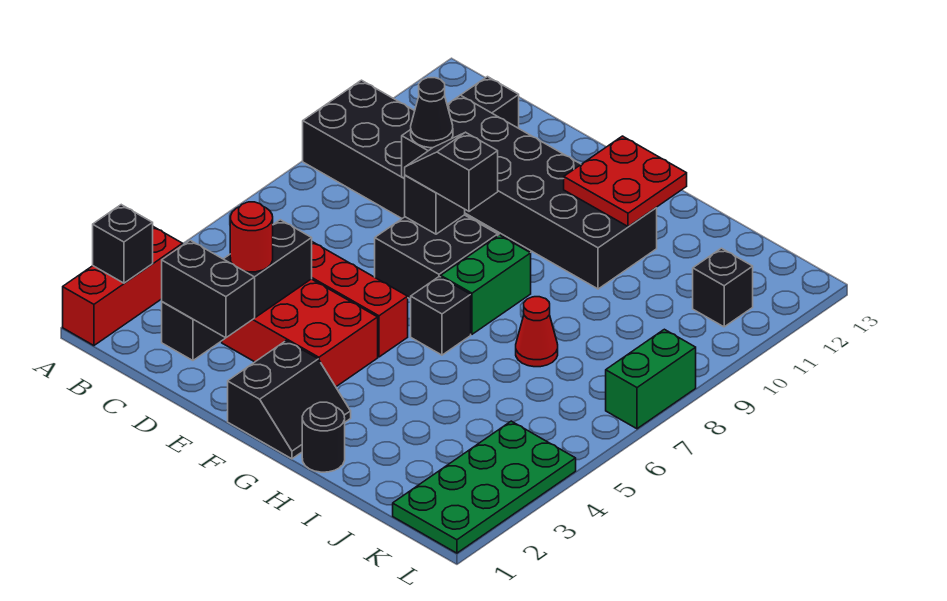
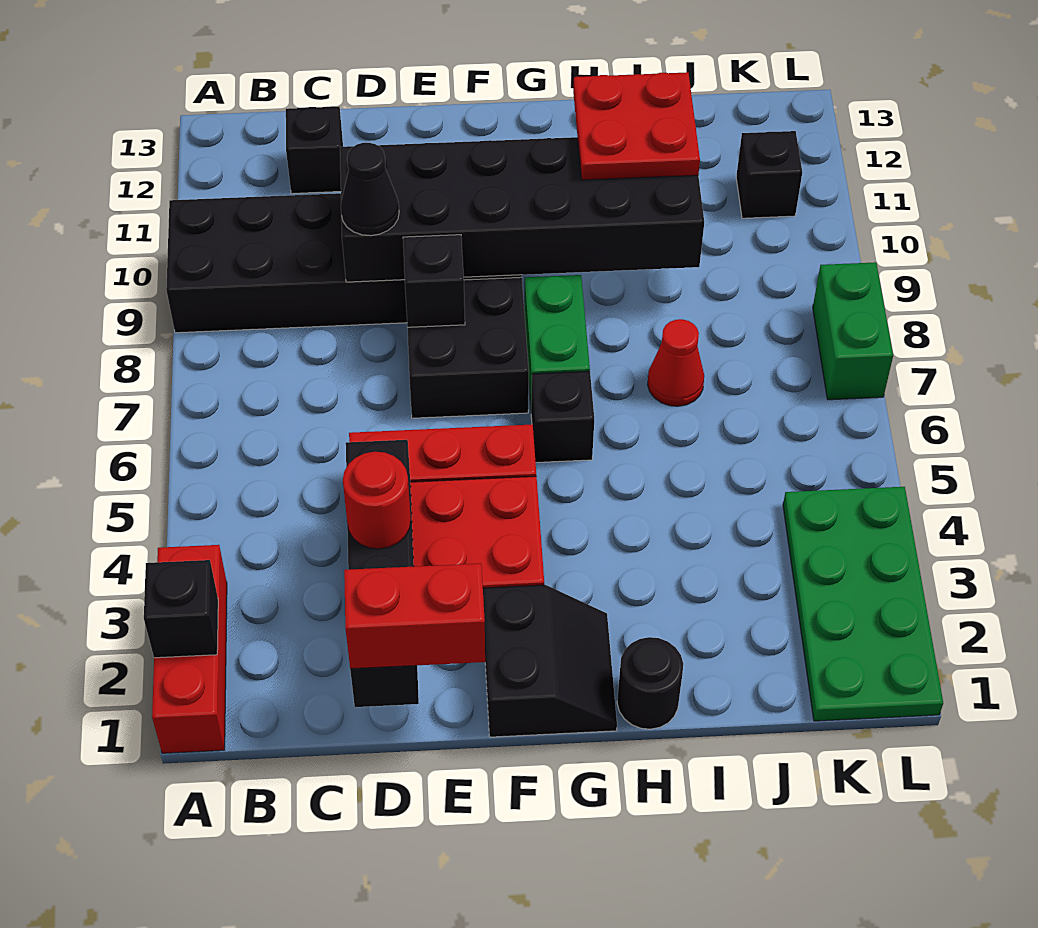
black brick D1:E1 level 3 -> red brick D1:E1 level 3
black slope E8:F8 level 3 top F -> none

